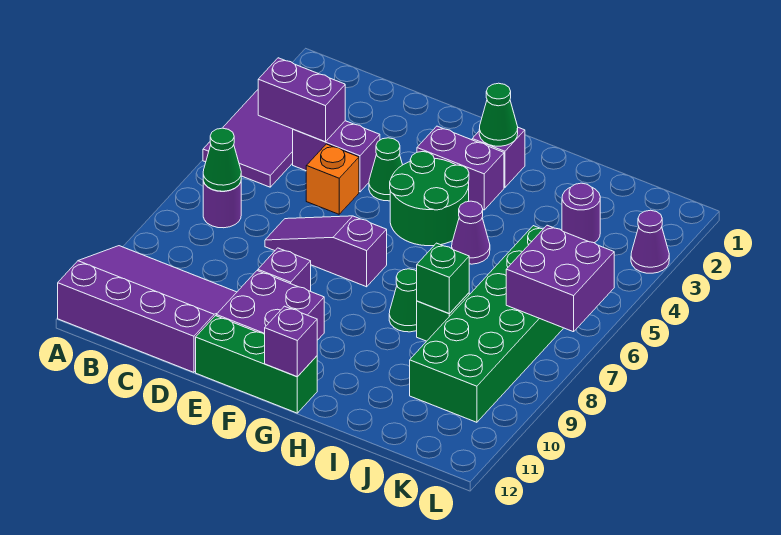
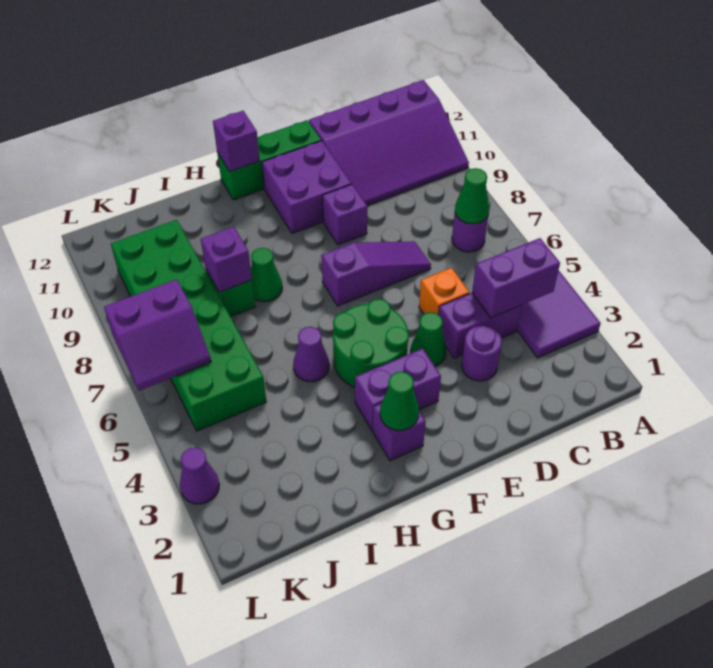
green brick I8 level 2 -> purple brick I8 level 2
purple round brick J3 level 1 -> purple round brick D3 level 1
purple brick K6:L7 level 2 -> purple slope K6:L7 level 2 top 7

